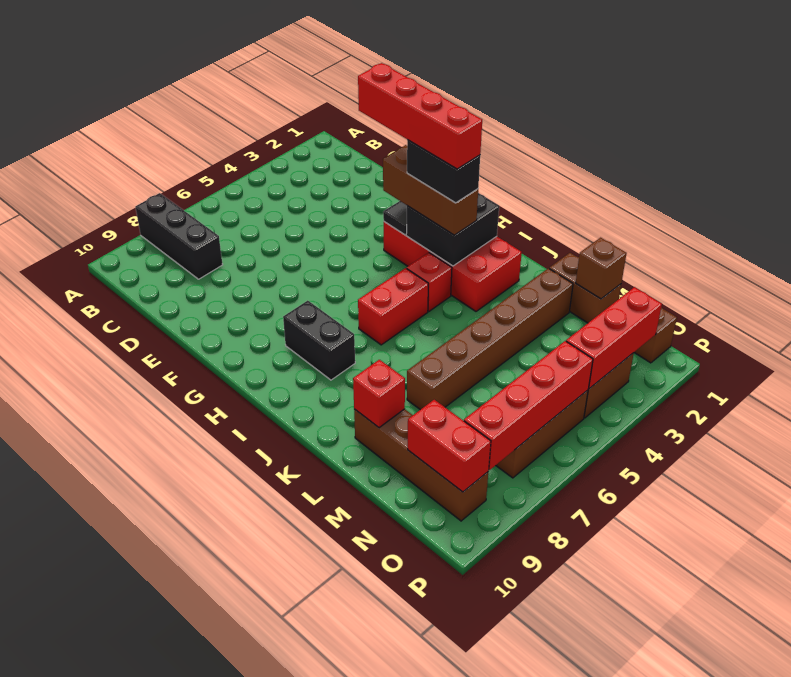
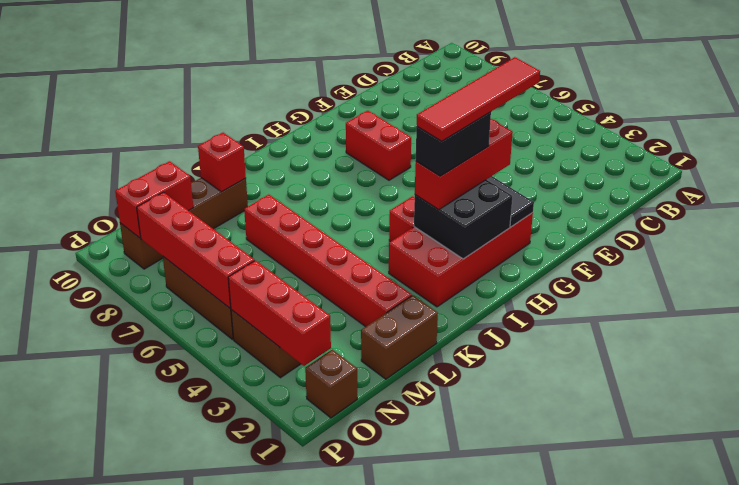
black brick A8:C8 level 1 -> none
red brick F3:I3 level 5 -> red tile F3:I3 level 5
brown brick G3:I3 level 3 -> red brick G3:I3 level 3
black brick H8:I8 level 1 -> none
red brick I5:I6 level 1 -> red brick G7:G8 level 1
brown brick L2:L7 level 1 -> red brick L2:L7 level 1
brown brick M1 level 2 -> none

